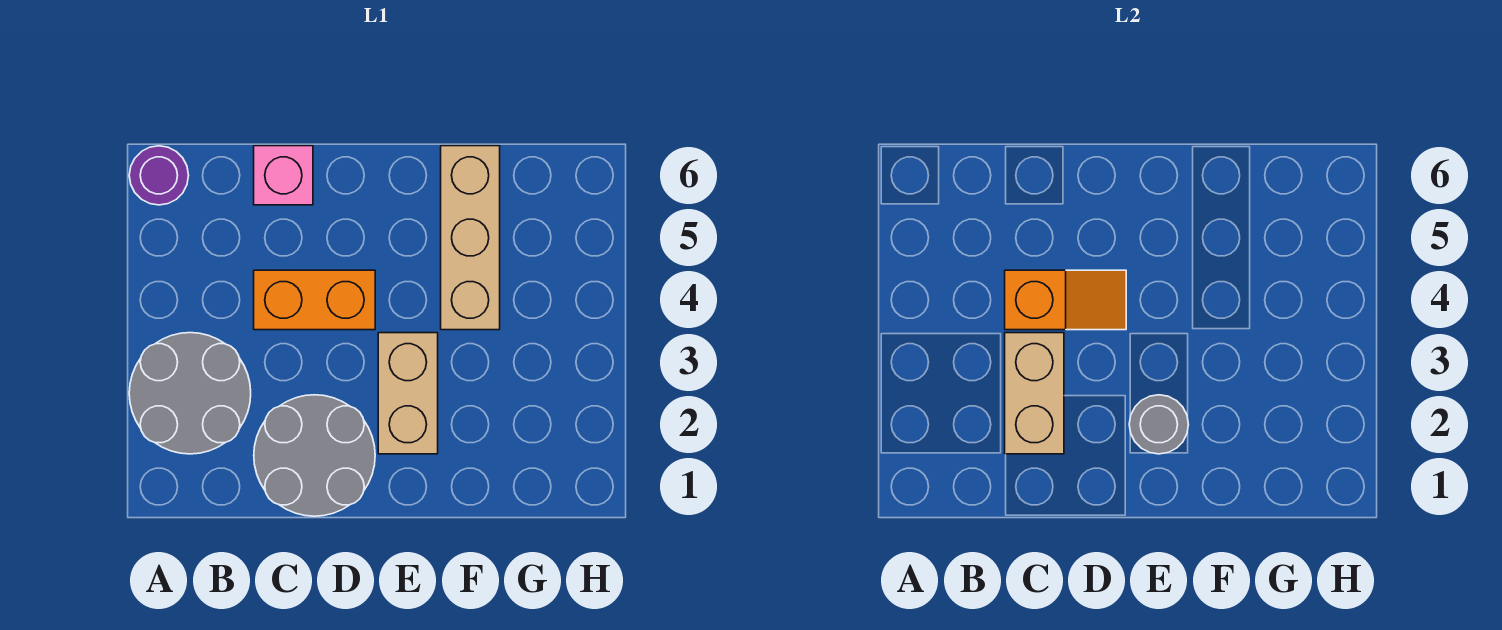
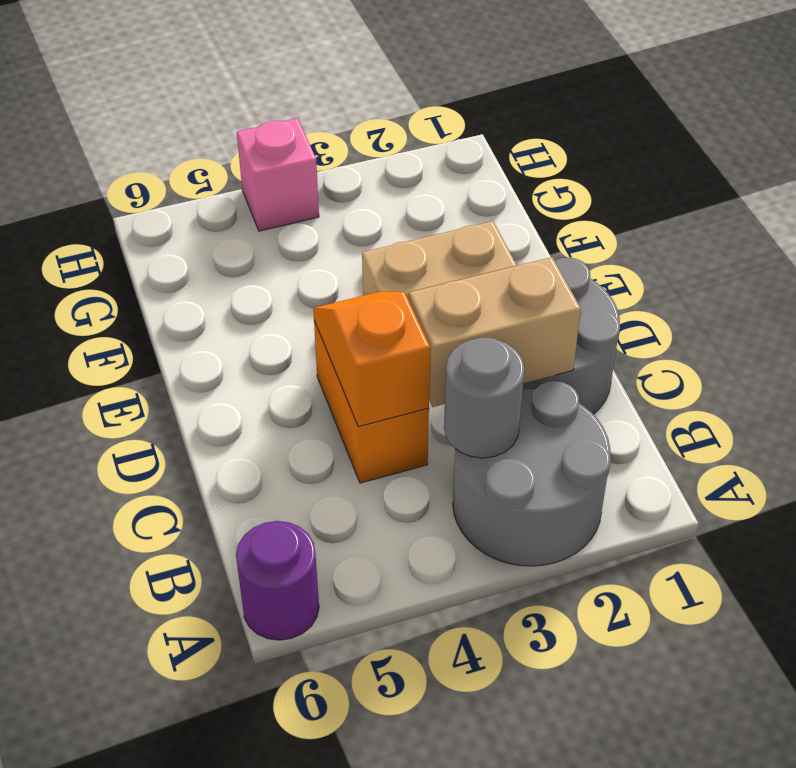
pink brick C6 level 1 -> pink brick H4 level 1
grey round brick E2 level 2 -> grey round brick B3 level 2
tan brick F4:F6 level 1 -> none

